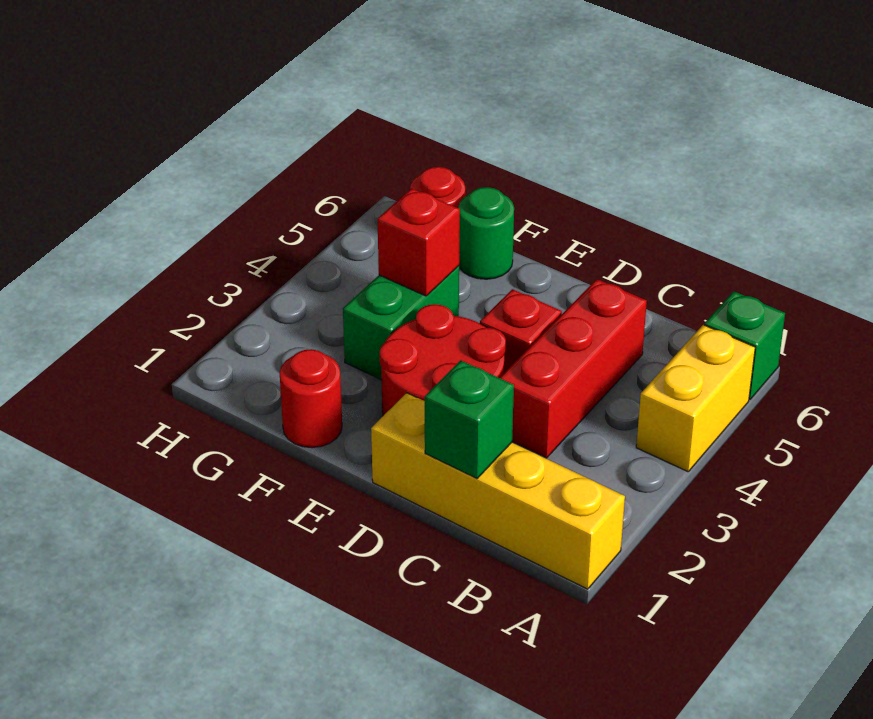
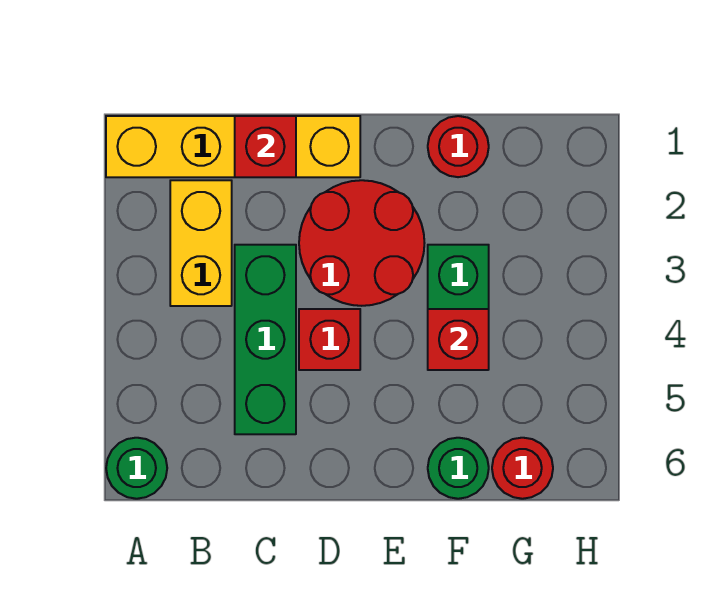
yellow brick A4:A5 level 1 -> yellow brick B2:B3 level 1
green brick A6 level 1 -> green round brick A6 level 1
green brick C1 level 2 -> red brick C1 level 2
red brick C3:C5 level 1 -> green brick C3:C5 level 1

